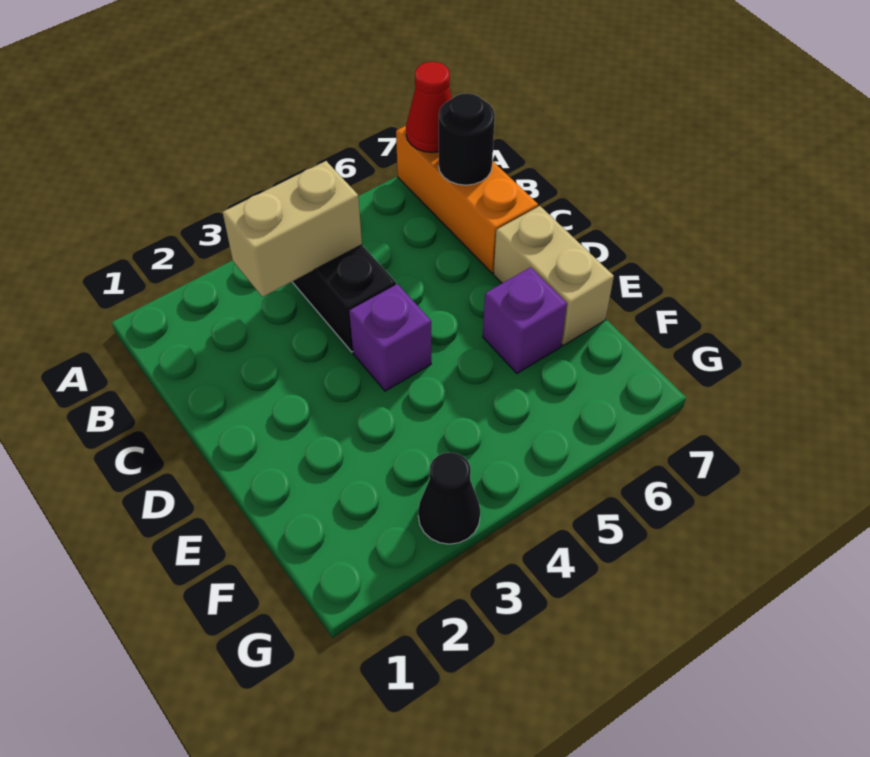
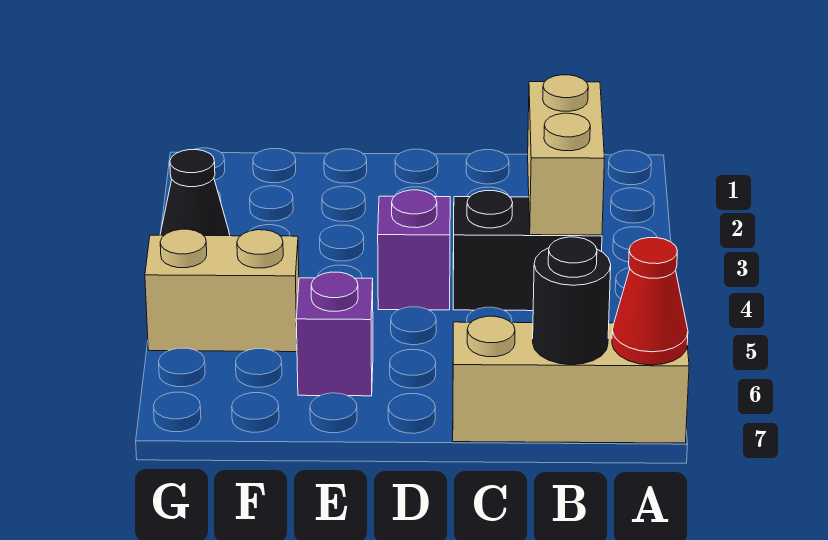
orange brick A7:C7 level 1 -> tan brick A7:C7 level 1
tan brick D7:E7 level 1 -> tan brick F5:G5 level 1

